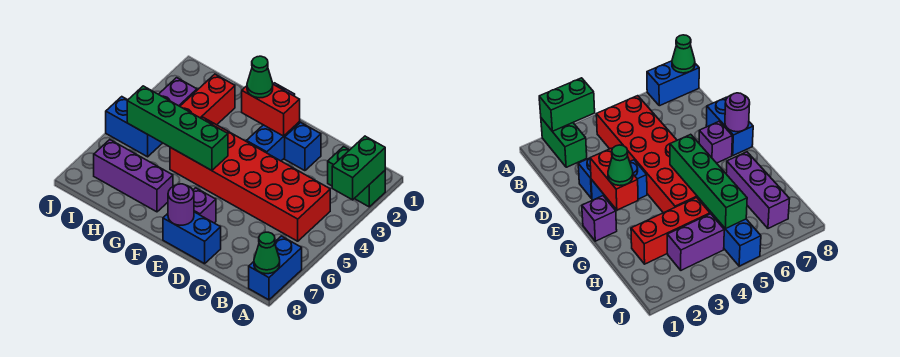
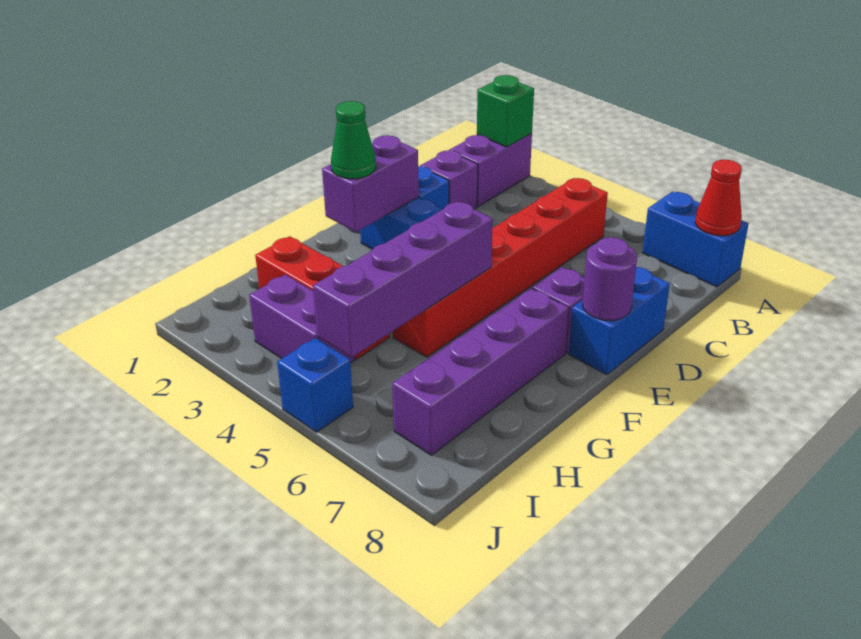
green brick A2:B2 level 1 -> purple brick A2:B2 level 1
green brick A2:A3 level 2 -> green brick A2 level 2
green cone A8 level 2 -> red cone A8 level 2
red brick B4:G5 level 1 -> red brick B5:G5 level 1
red brick E2:F2 level 2 -> purple brick E2:F2 level 2
purple brick F1 level 1 -> purple brick C2 level 1
green brick F5:I5 level 2 -> purple brick F5:I5 level 2
purple brick G7:I7 level 1 -> purple brick F7:I7 level 1
blue brick I5:J5 level 1 -> blue brick J5 level 1

